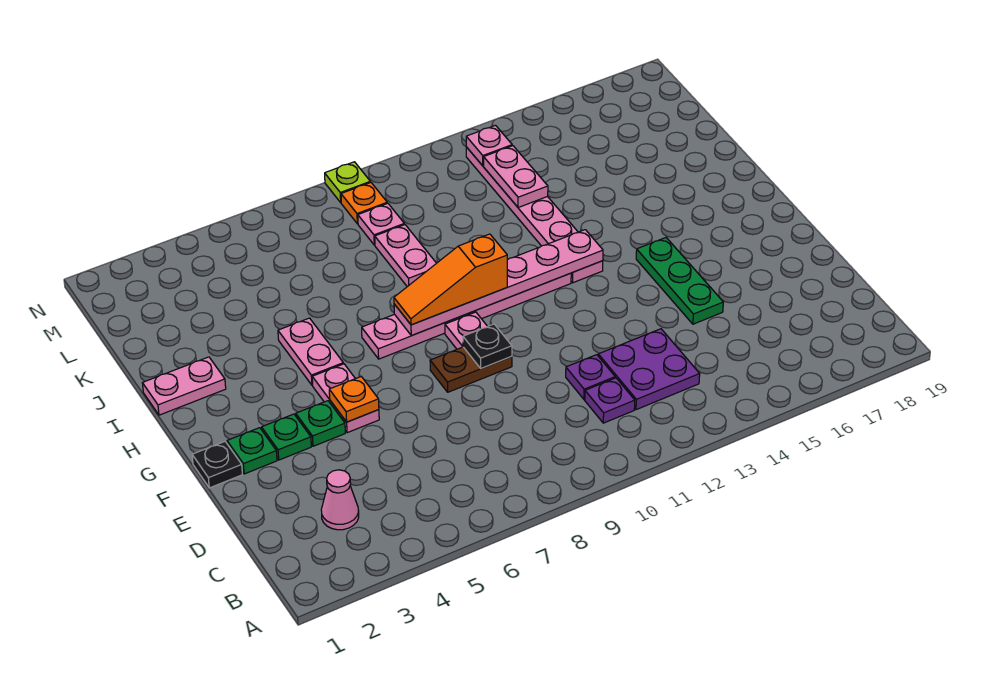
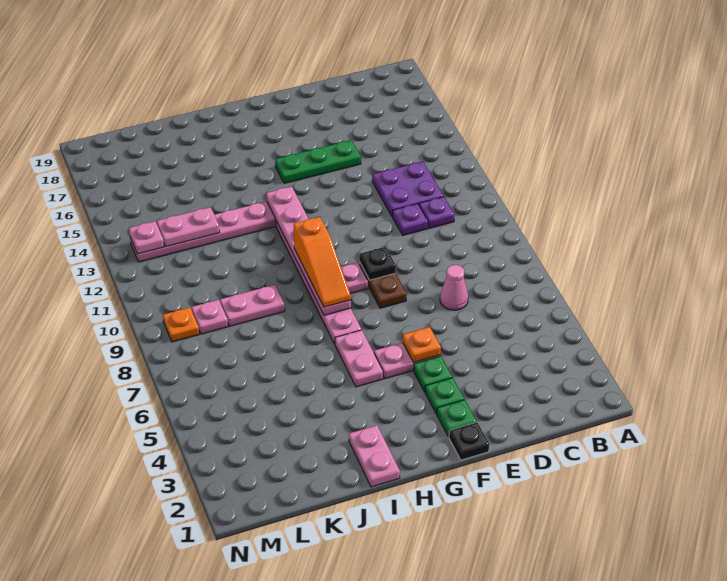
pink cone C3 level 1 -> pink cone D7 level 1
pink plate H5:I5 level 1 -> pink plate H5:H6 level 1
lime plate N9 level 1 -> none

